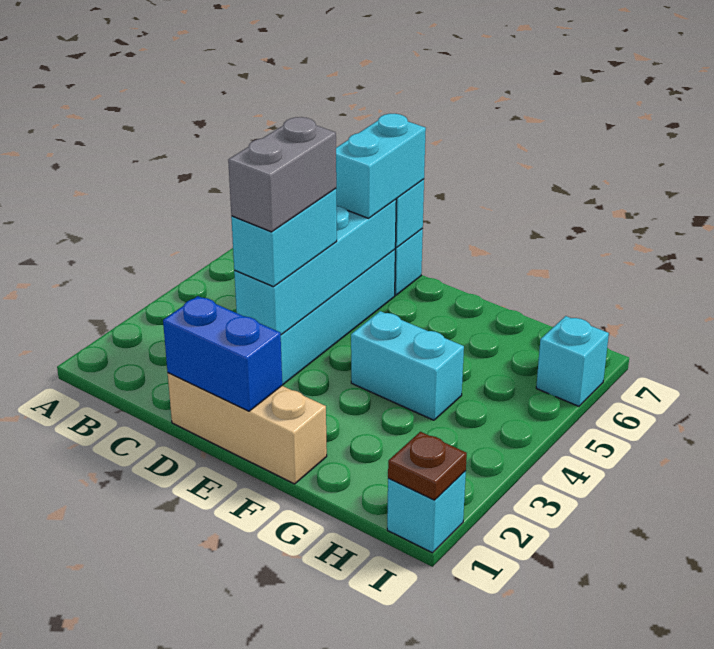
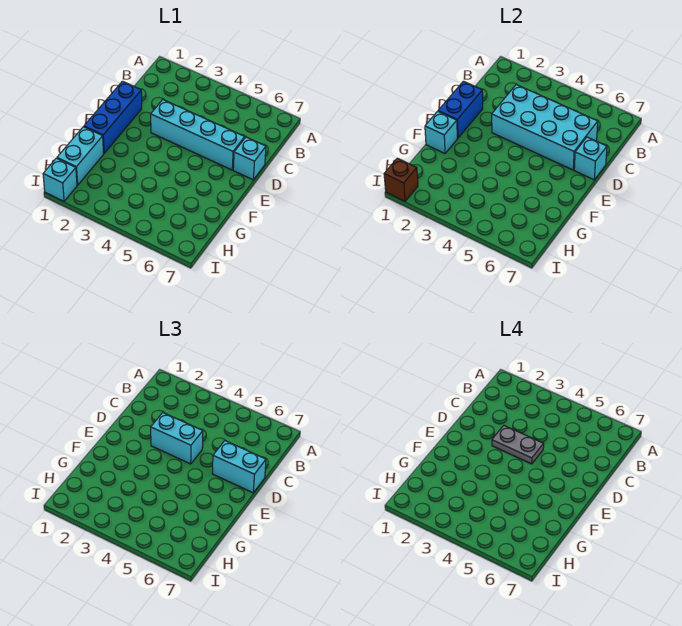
tan brick D1:F1 level 1 -> blue brick D1:F1 level 1
cyan brick D3:D6 level 2 -> cyan brick C3:D6 level 2
grey brick D3:D4 level 4 -> grey plate D3:D4 level 4
cyan brick F4:G4 level 1 -> cyan brick G1:H1 level 1
brown plate I1 level 2 -> brown brick I1 level 2
cyan brick I6 level 1 -> cyan brick F1 level 2

